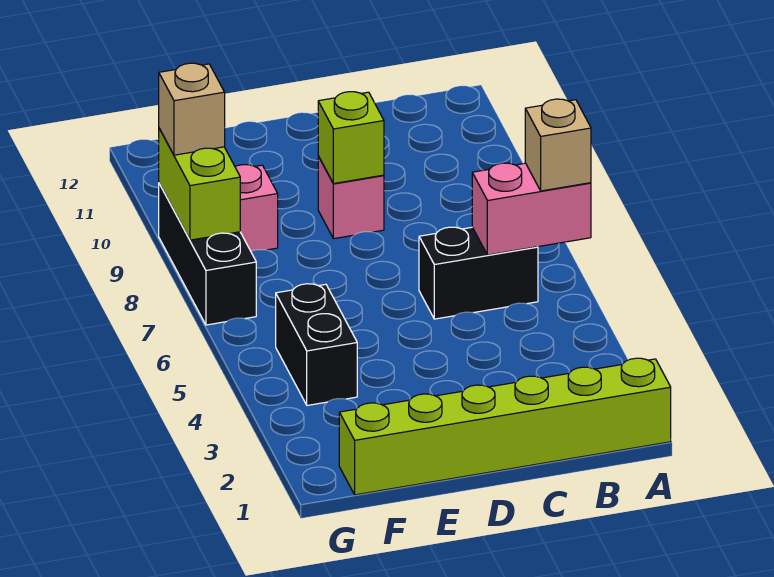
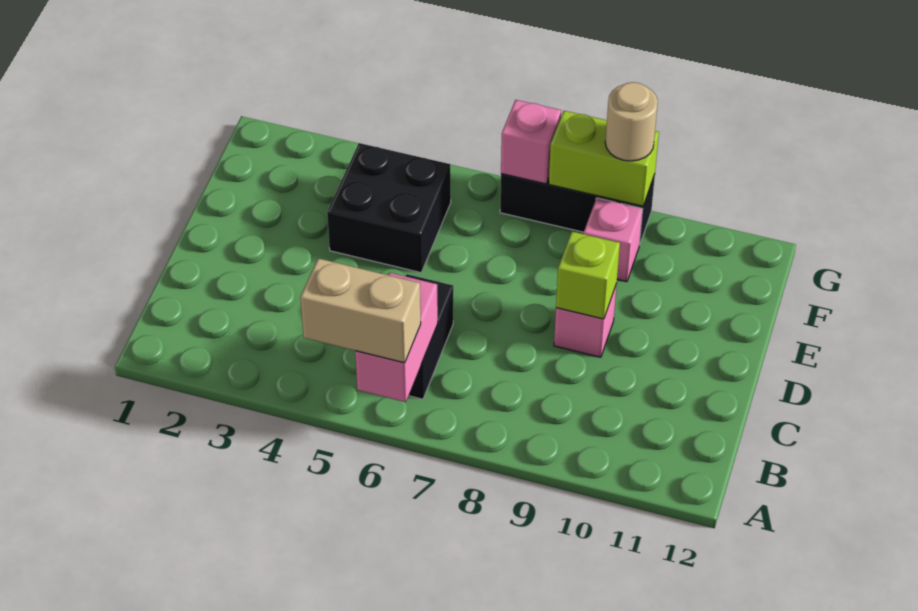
lime brick A1:F1 level 1 -> none
tan brick A6 level 3 -> tan brick A5:A6 level 3
black brick F4:F5 level 1 -> black brick E4:F5 level 1
none -> pink brick G7 level 2
tan brick G9 level 3 -> tan round brick G9 level 3

